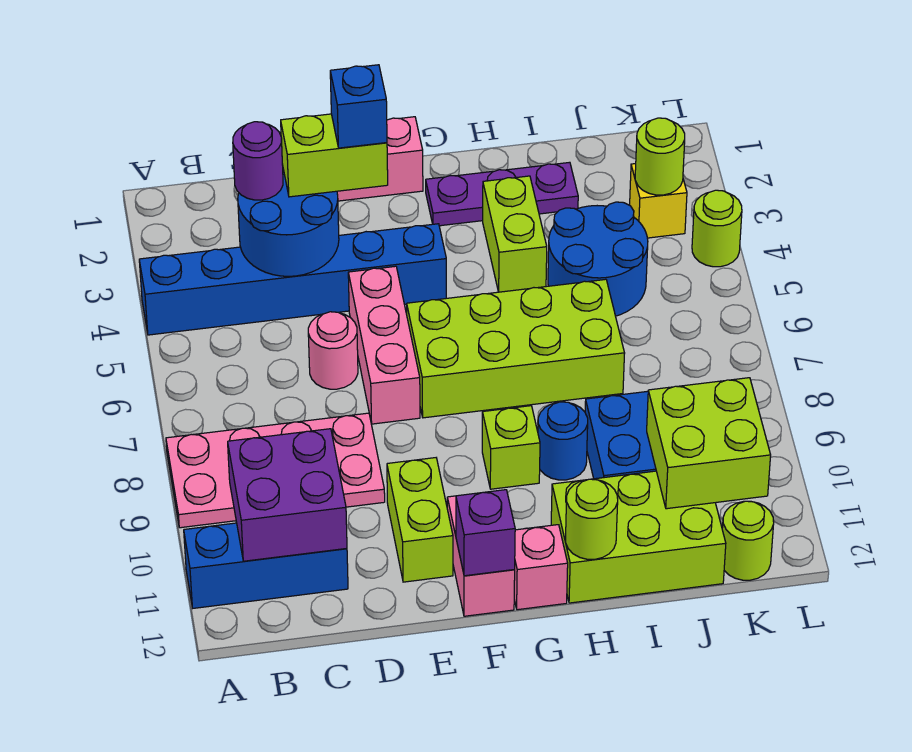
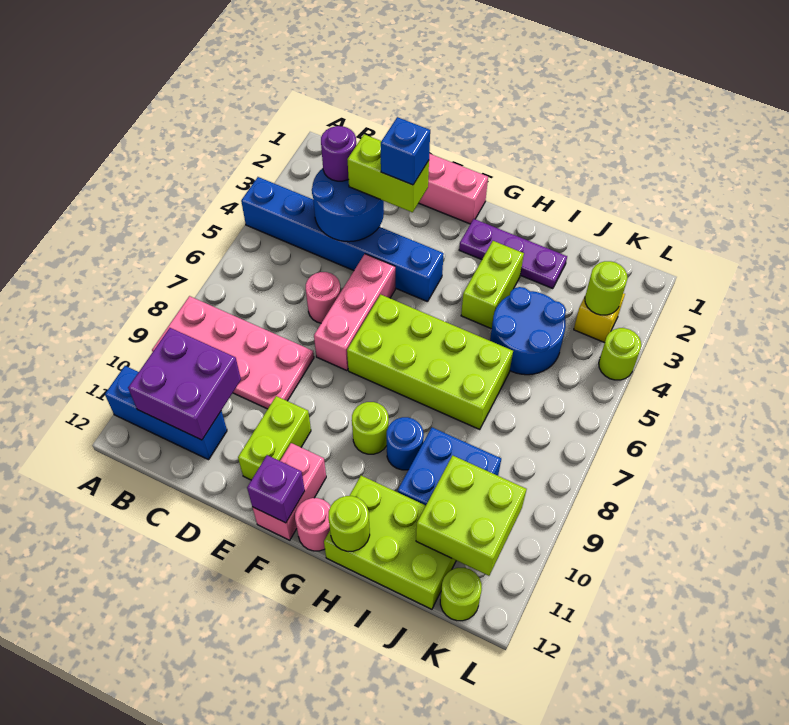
lime brick G9 level 1 -> lime round brick G9 level 1
pink brick G12 level 1 -> pink round brick G12 level 1

